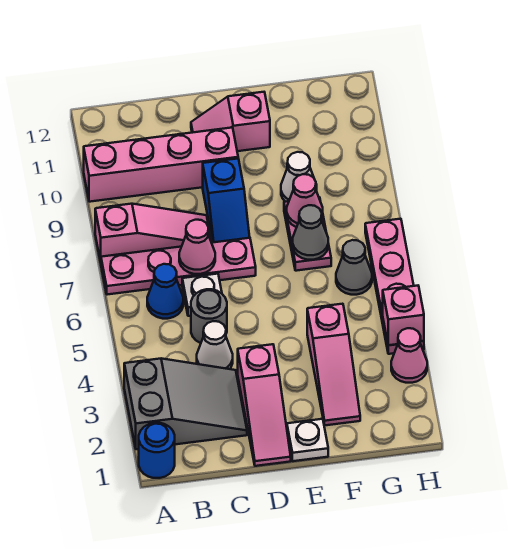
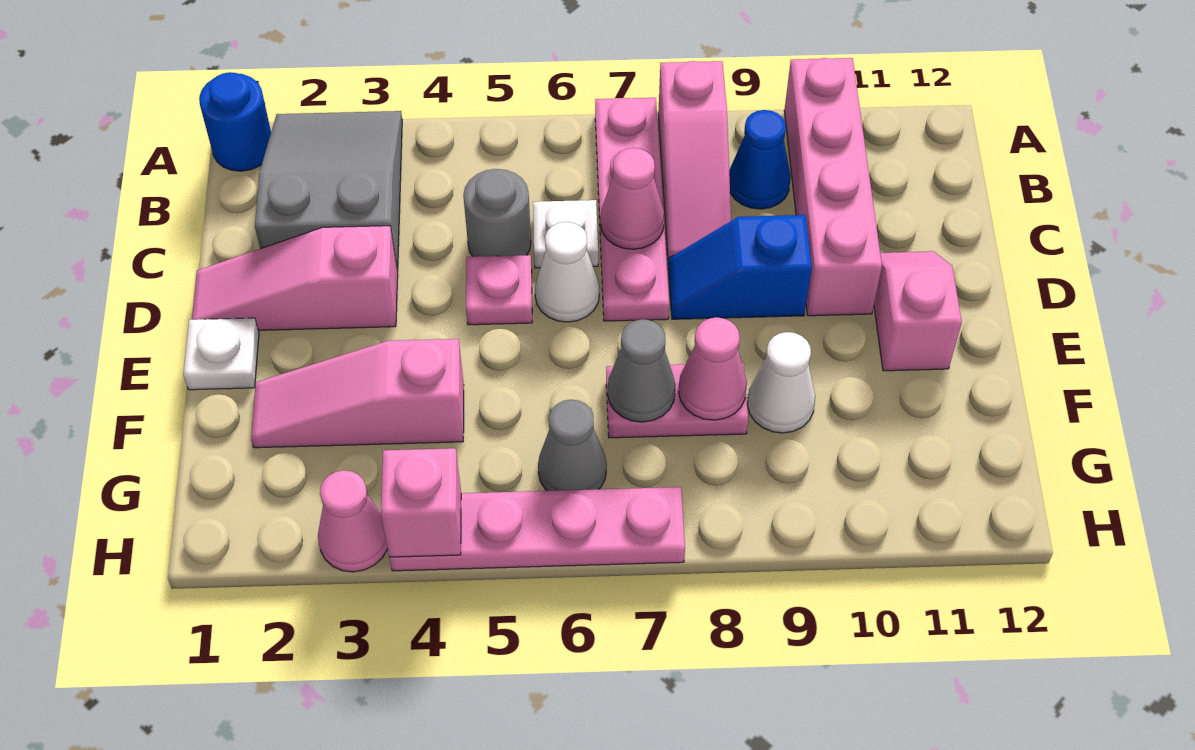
grey slope A2:C3 level 1 top A -> grey slope A2:C3 level 1 top C
blue cone B6 level 1 -> blue cone B9 level 1
white cone C4 level 1 -> white cone D6 level 1
none -> pink plate D5 level 1

